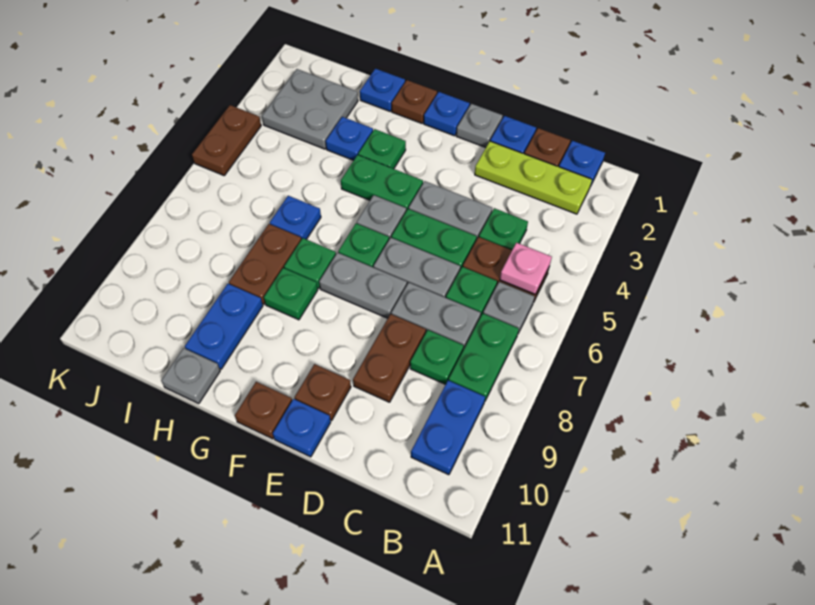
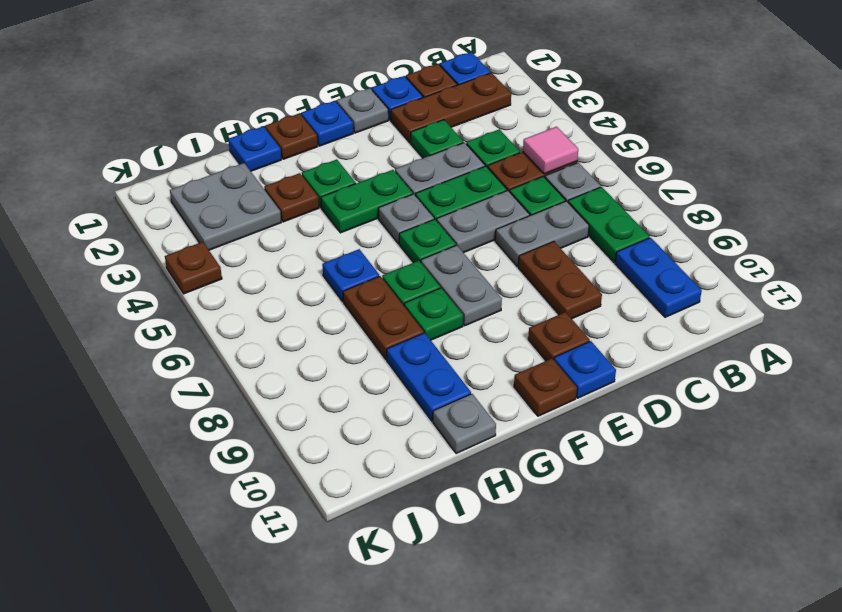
lime plate B2:D2 level 1 -> brown plate B2:D2 level 1
pink plate B5 level 2 -> pink tile B5 level 2
green plate C8 level 1 -> green plate D3 level 1
grey plate E7:F7 level 1 -> grey plate F7:F8 level 1
blue plate H3 level 1 -> brown plate H3 level 1
brown plate K4:K5 level 1 -> brown plate K4 level 1

